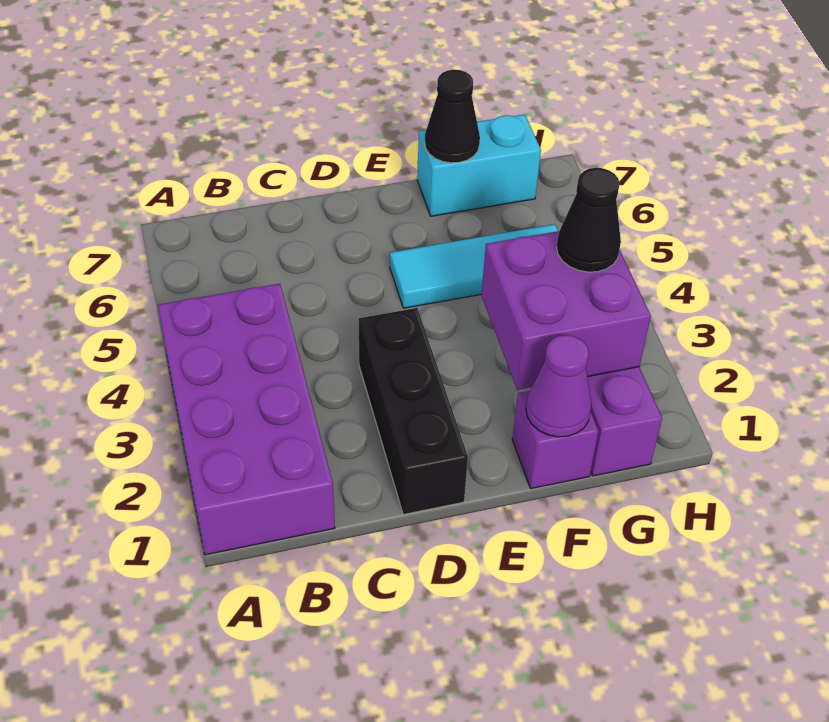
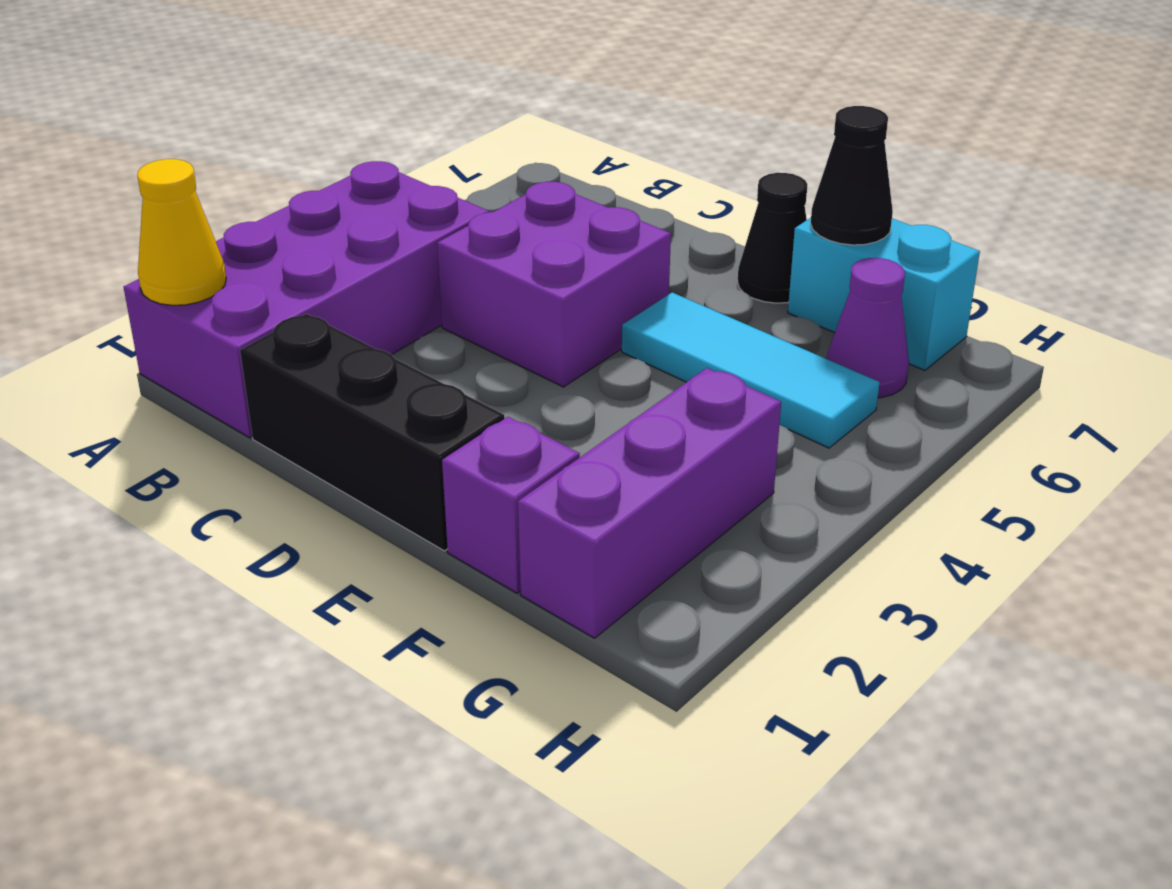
none -> yellow cone A1 level 2
black brick D1:D3 level 1 -> black brick C1:E1 level 1
purple cone F1 level 2 -> purple cone G6 level 1
purple brick F2:G3 level 2 -> purple brick C4:D5 level 1
black cone G3 level 3 -> black cone E7 level 1

